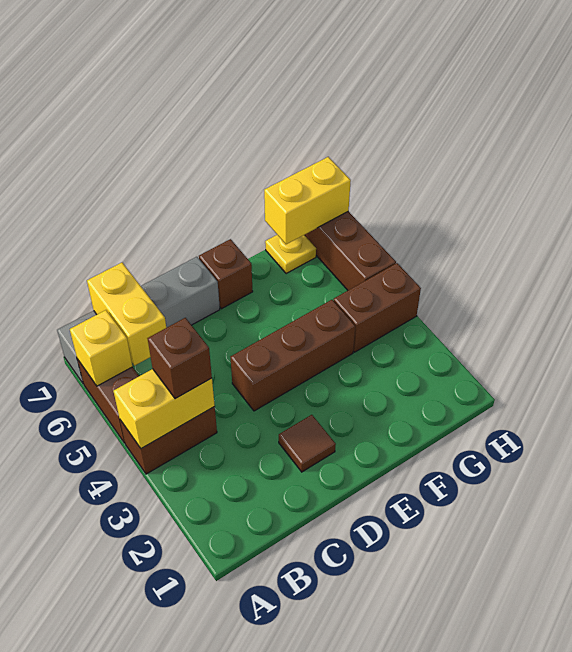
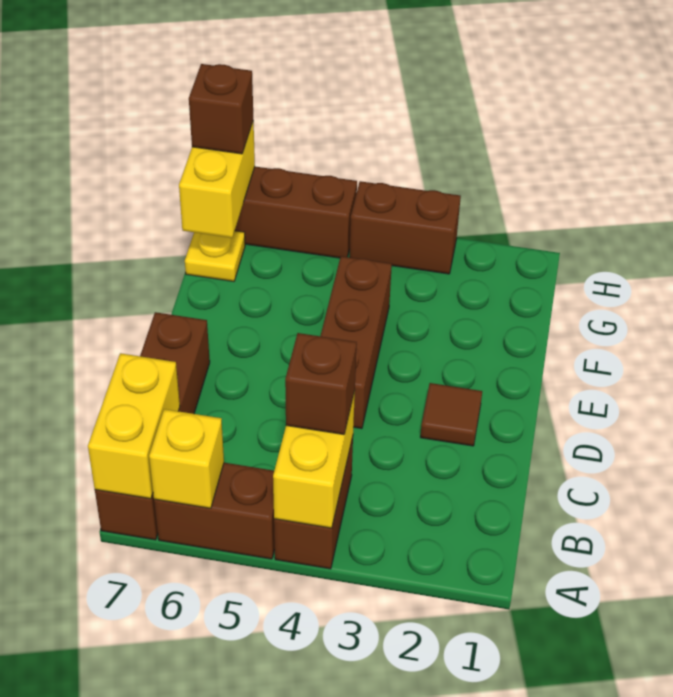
grey brick A7:D7 level 1 -> brown brick A7:D7 level 1
yellow brick B6:B7 level 2 -> yellow brick A7:B7 level 2
brown brick E7 level 1 -> brown brick H7 level 3
brown brick G4:H4 level 1 -> brown brick H3:H4 level 1

